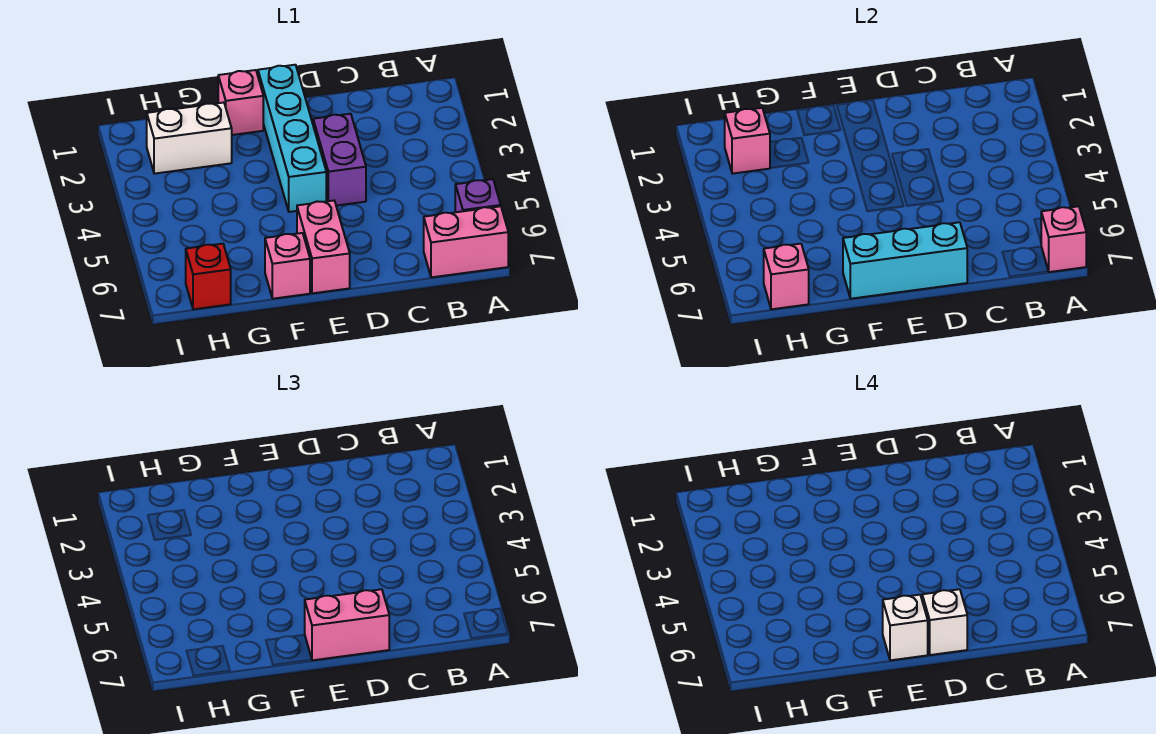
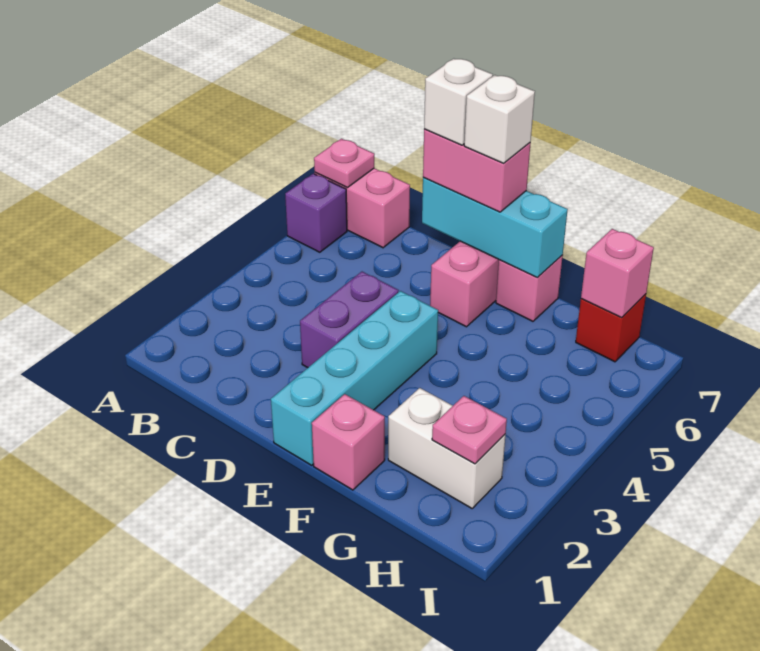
pink brick A7 level 2 -> pink plate A7 level 2
pink brick H2 level 2 -> pink plate H2 level 2

